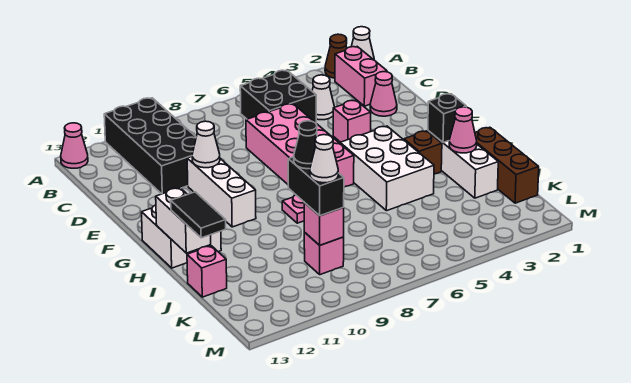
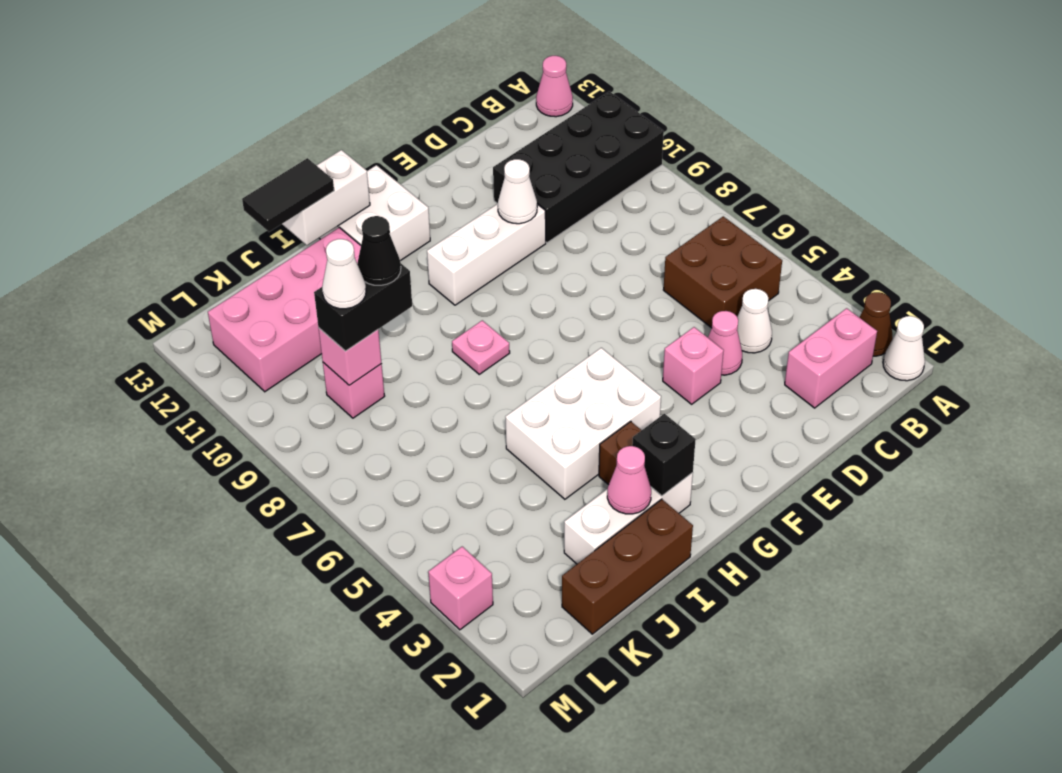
black brick B5:C6 level 1 -> brown brick B5:C6 level 1
pink cone D2 level 1 -> pink cone D4 level 1
pink brick D6:G7 level 1 -> pink brick I11:L12 level 1
pink brick J13 level 1 -> pink brick M3 level 1

